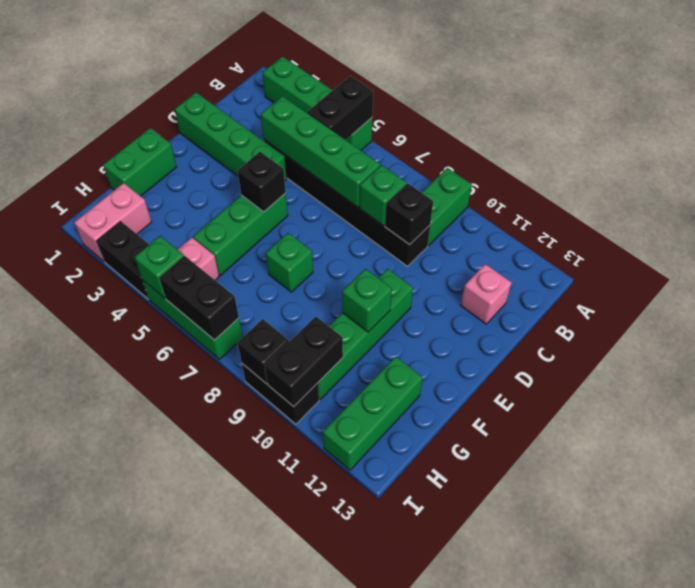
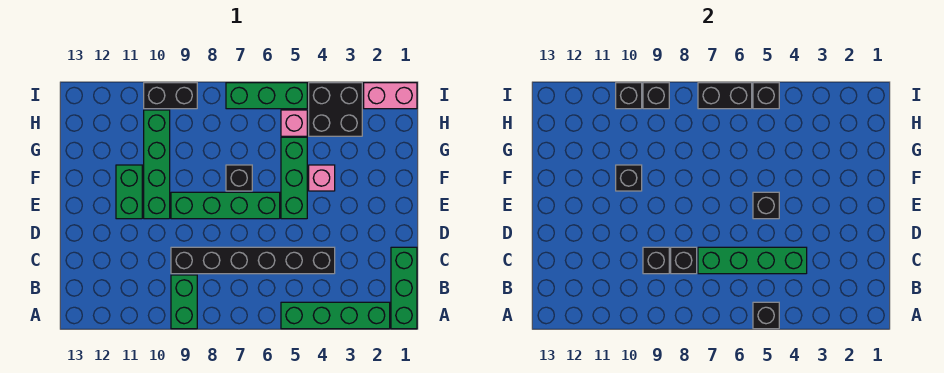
black brick A5:B5 level 2 -> black brick A5 level 2
green brick C8 level 2 -> black brick C8 level 2
pink brick C12 level 1 -> pink brick F4 level 1
green brick D1:D4 level 1 -> green brick E6:E9 level 1
green brick F1:G1 level 1 -> green brick E11:F11 level 1
green brick F7 level 1 -> black brick F7 level 1
green brick F10 level 2 -> black brick F10 level 2
green brick G12:I12 level 1 -> green brick A1:C1 level 1
pink brick H2:I2 level 1 -> pink brick I1:I2 level 1
black brick H10:I10 level 2 -> black brick I10 level 2
black brick I3:I4 level 1 -> black brick H3:I4 level 1
green brick I5 level 2 -> black brick I5 level 2

